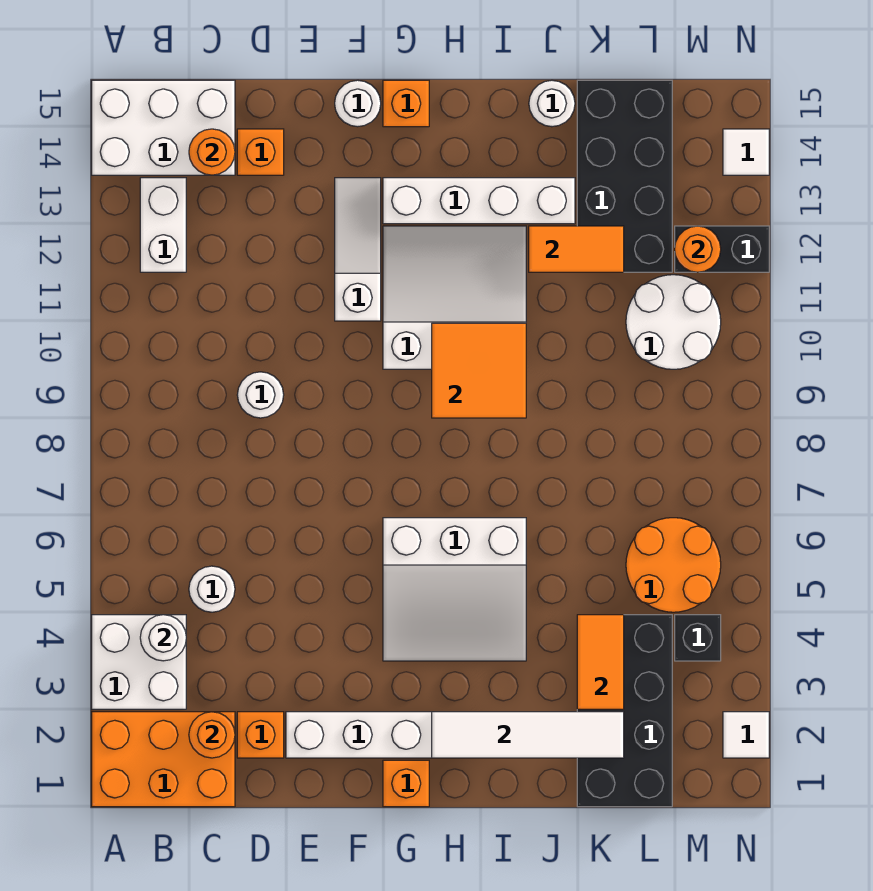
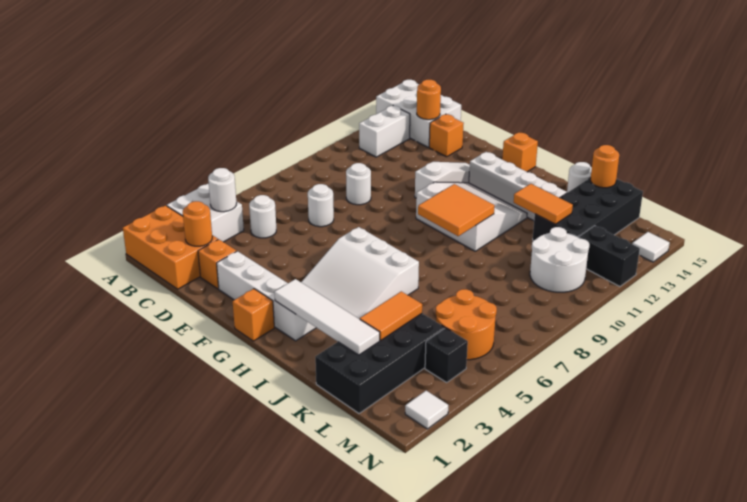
white round brick F15 level 1 -> white round brick D7 level 1
orange round brick M12 level 2 -> orange round brick K15 level 2

